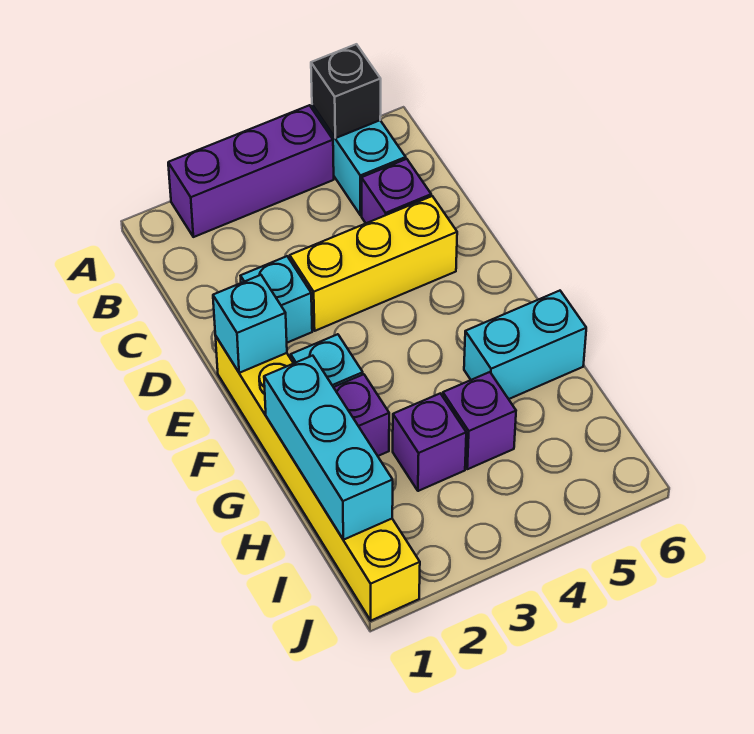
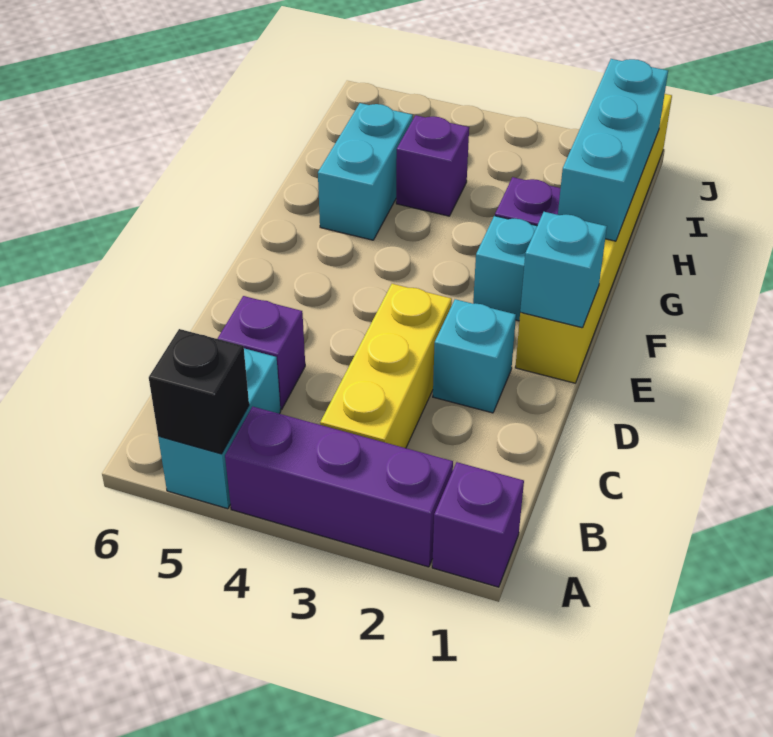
yellow brick D3:D5 level 1 -> yellow brick B3:D3 level 1
cyan brick G5:G6 level 1 -> cyan brick G5:H5 level 1
purple brick H3 level 1 -> purple brick A1 level 1

